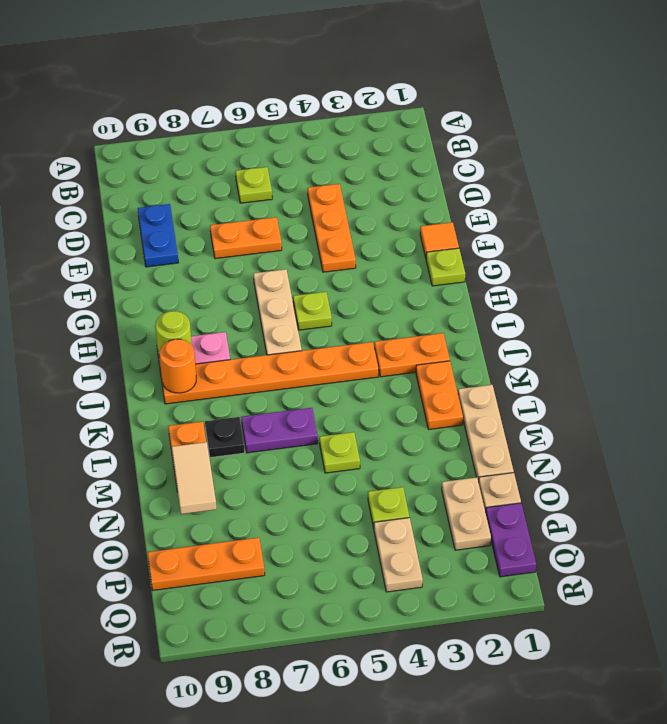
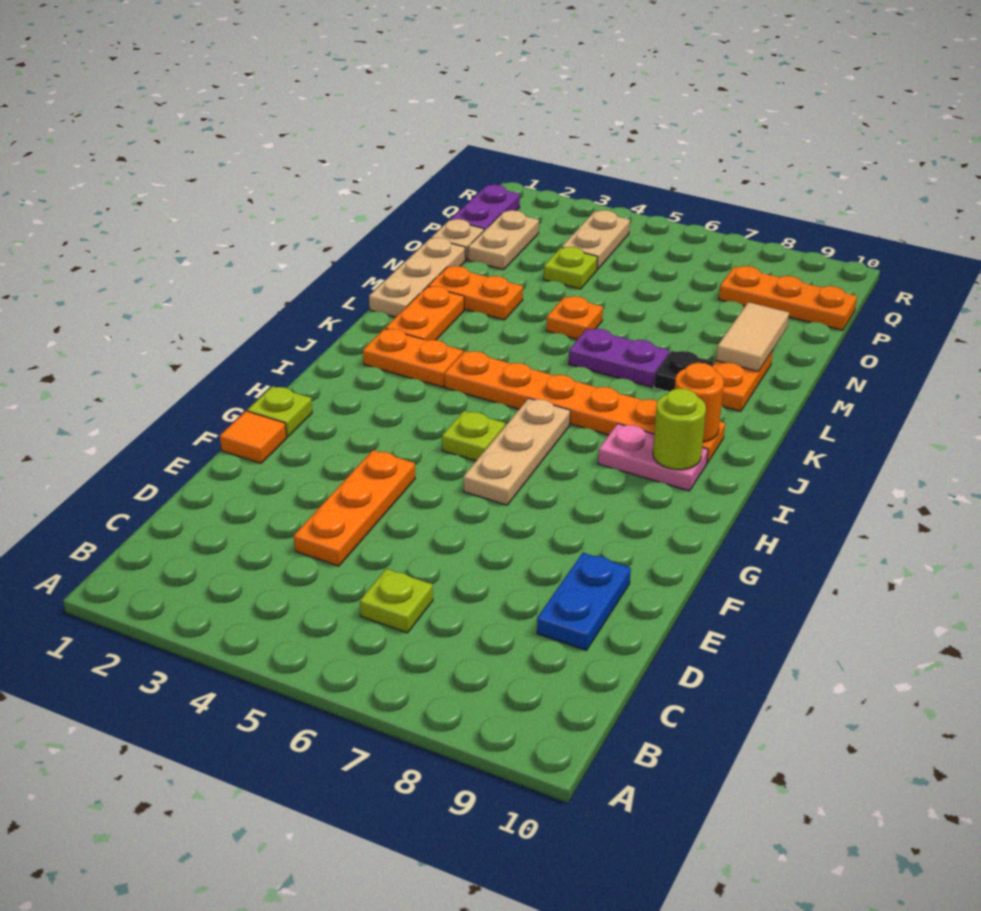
orange plate E6:E7 level 1 -> orange plate M2:M3 level 1
lime plate M5 level 1 -> orange plate M5 level 1

